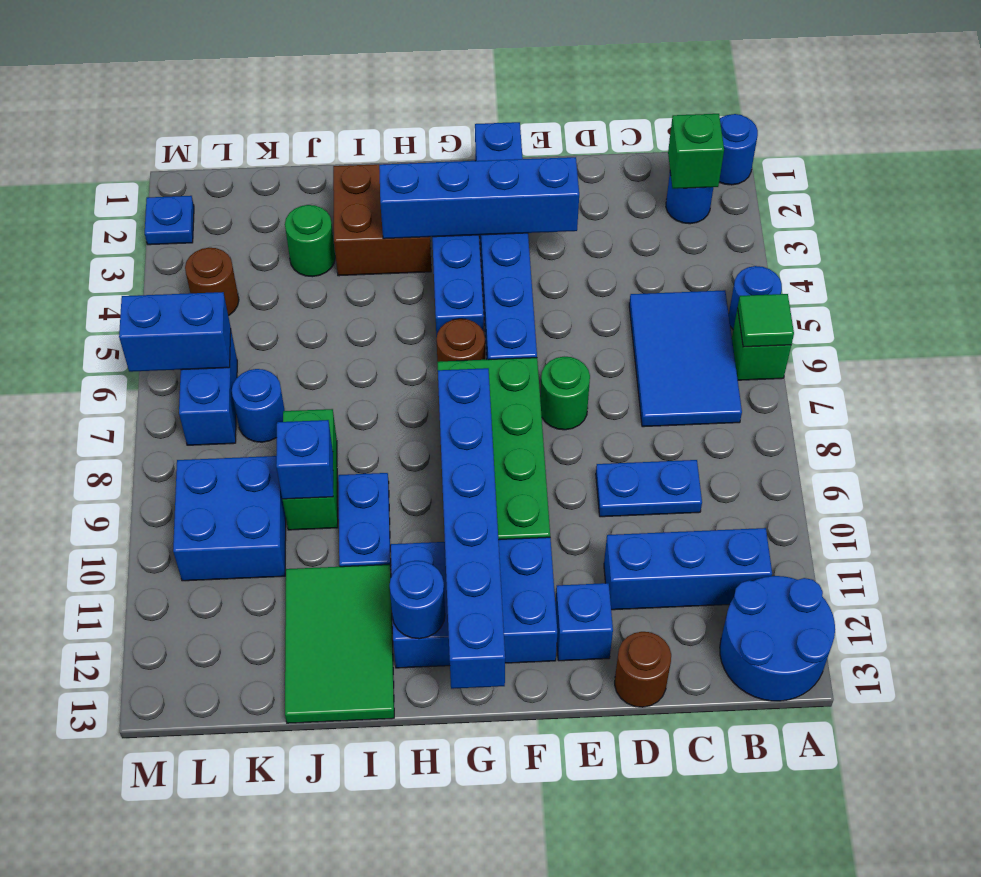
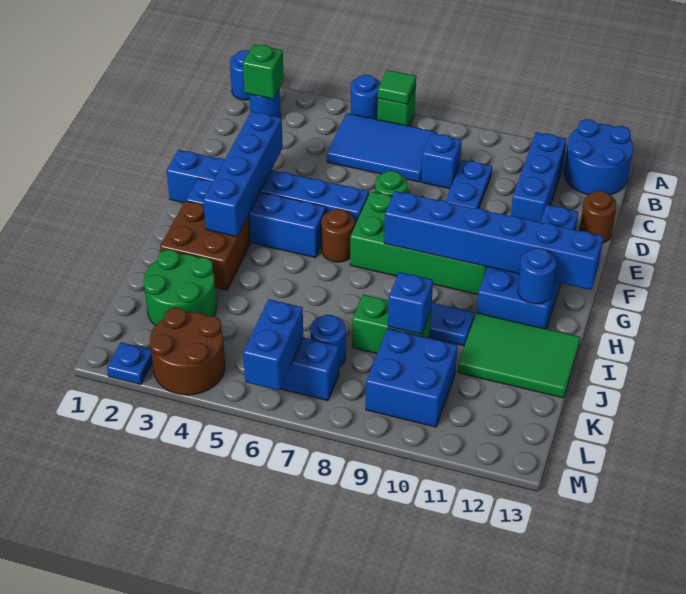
none -> blue brick C8 level 1
green round brick J3 level 1 -> green round brick J2:K3 level 1
brown round brick L4 level 1 -> brown round brick L3:M4 level 1

